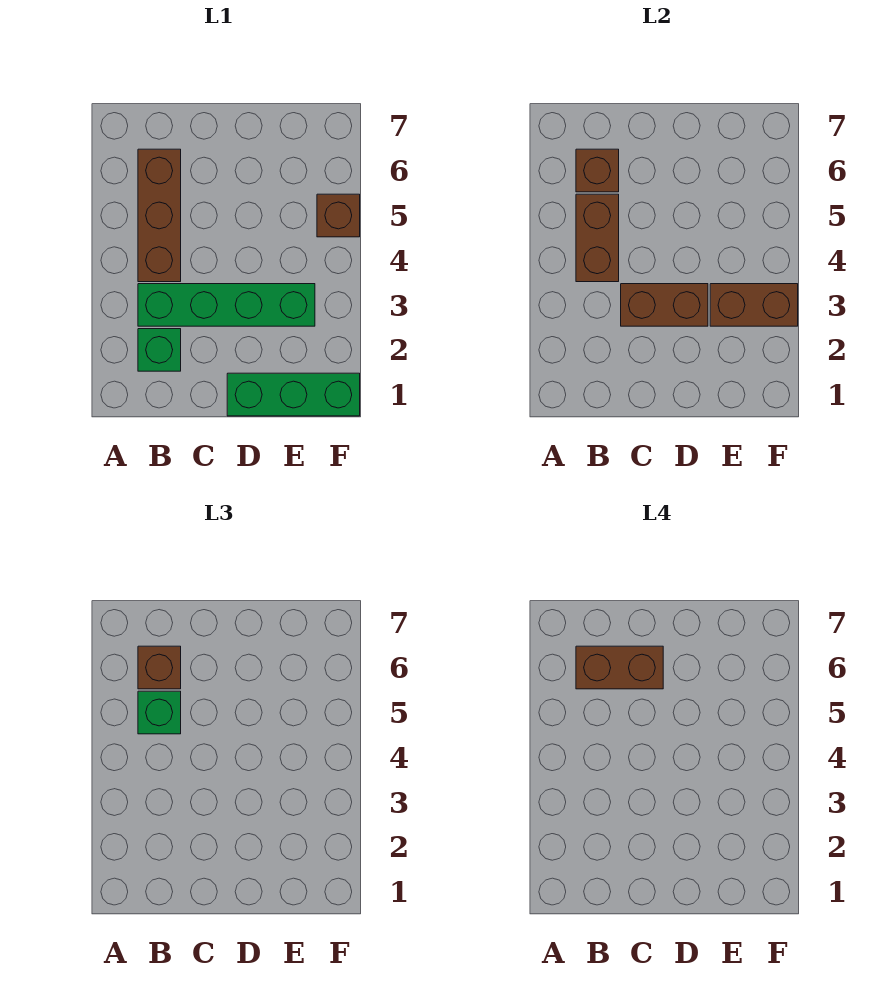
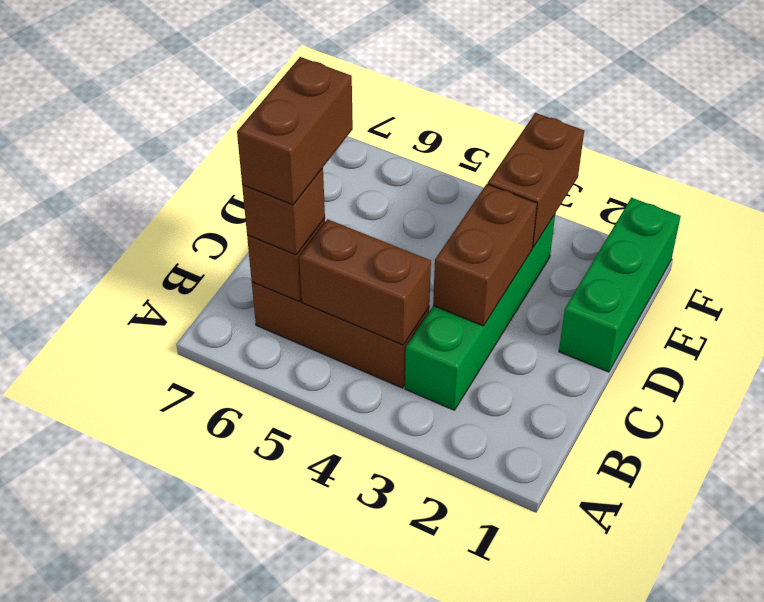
green brick B2 level 1 -> none
green brick B5 level 3 -> none
brown brick F5 level 1 -> none

